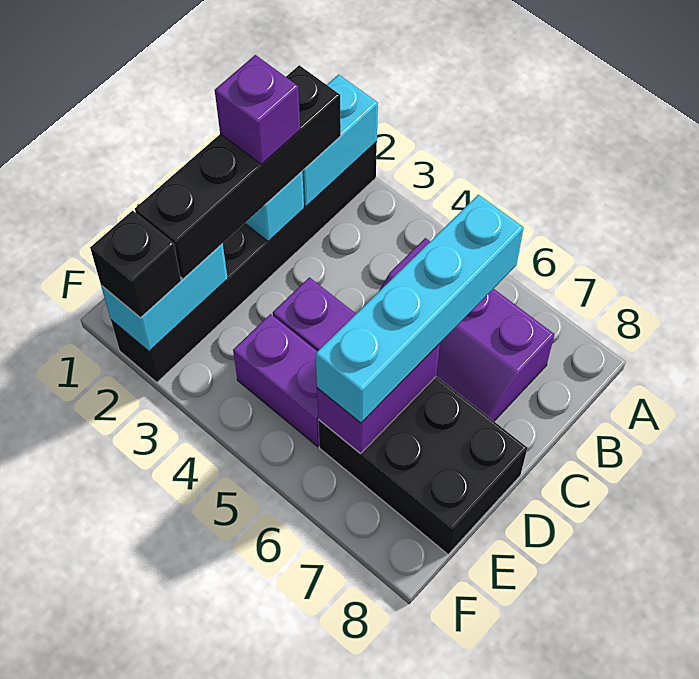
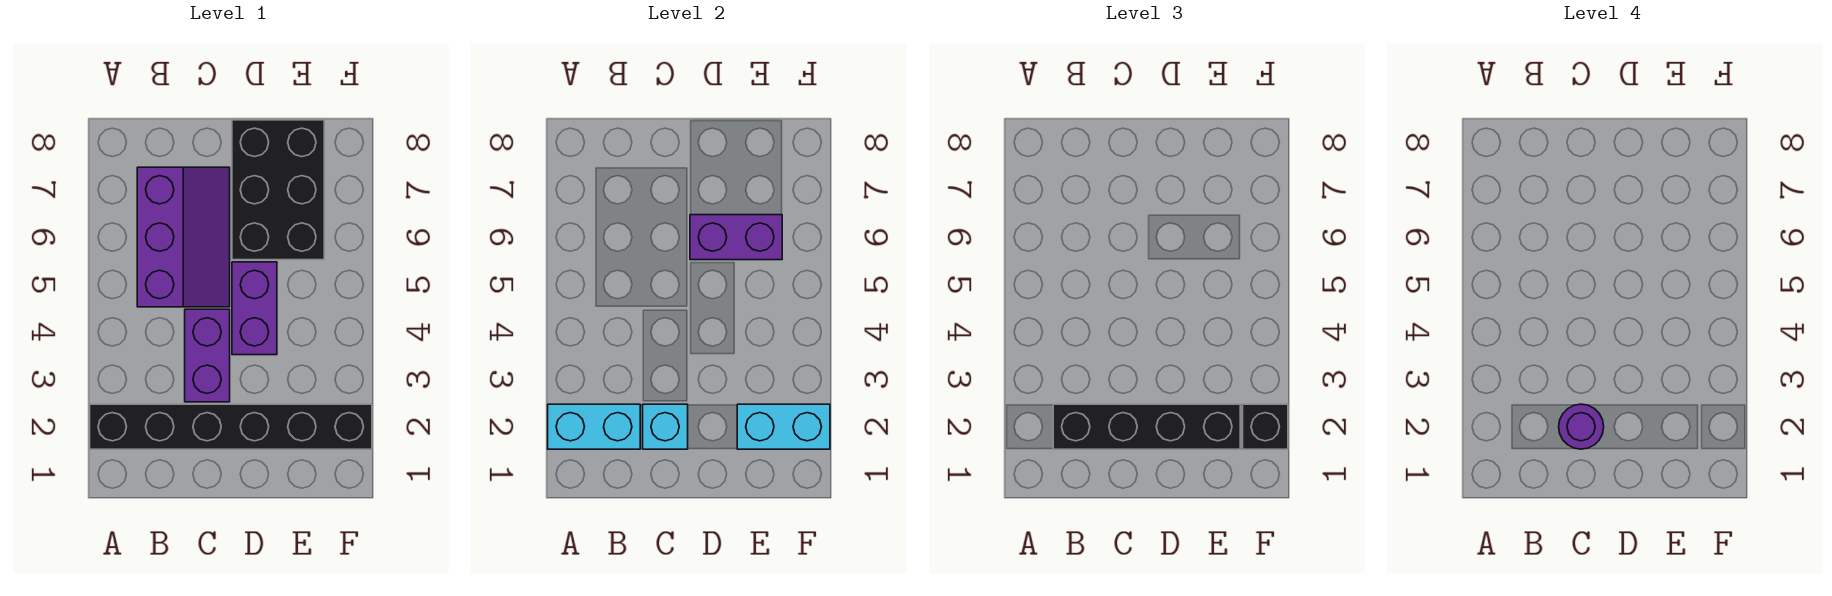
cyan brick B6:E6 level 3 -> none
purple brick C2 level 4 -> purple round brick C2 level 4
purple brick E4:E5 level 1 -> purple brick C3:C4 level 1

